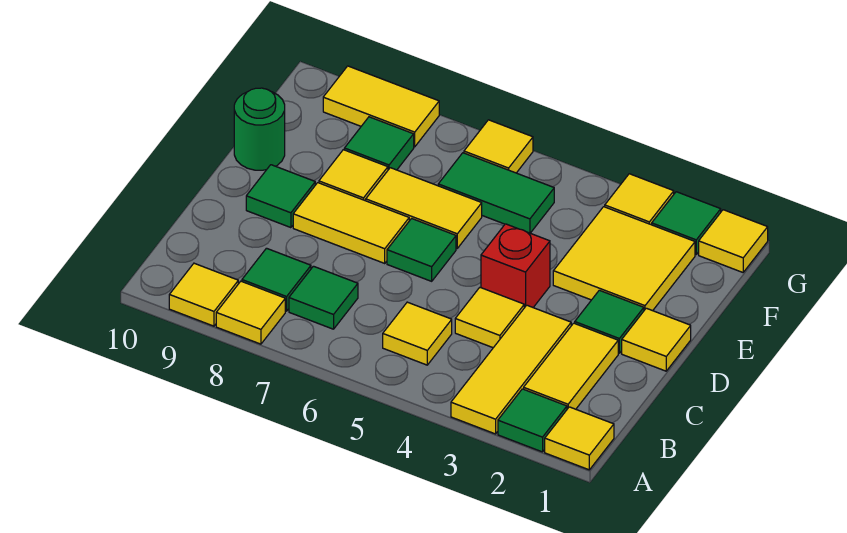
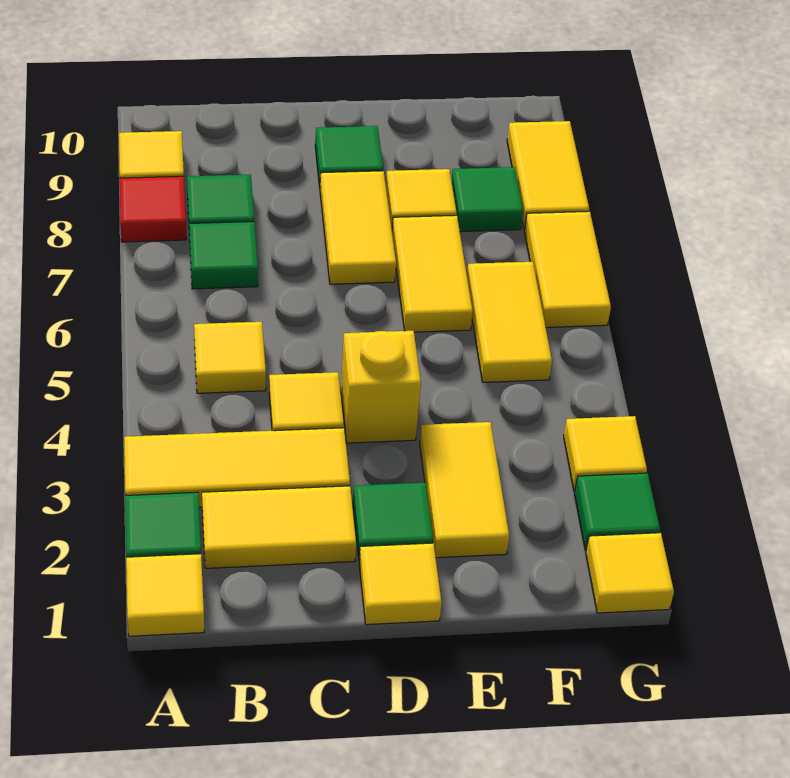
yellow tile A8 level 1 -> red tile A8 level 1
red brick D4 level 1 -> yellow brick D4 level 1
green tile D6 level 1 -> none
yellow tile E2:F3 level 1 -> yellow tile E2:E3 level 1
green round brick E10 level 1 -> none
green tile F5:F6 level 1 -> yellow tile F5:F6 level 1
yellow tile G6 level 1 -> yellow tile G6:G7 level 1

